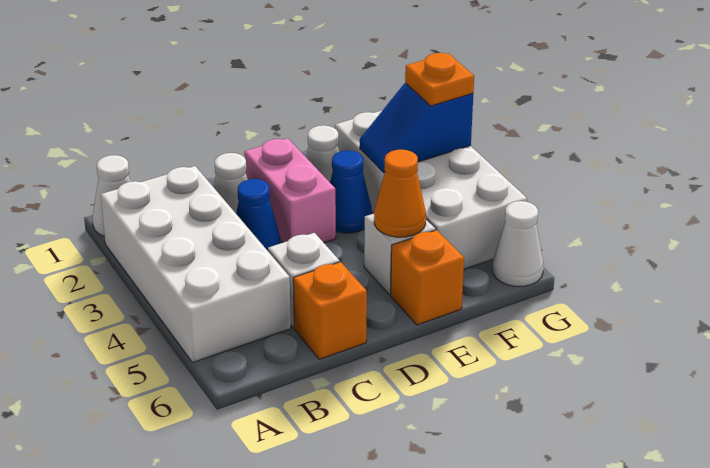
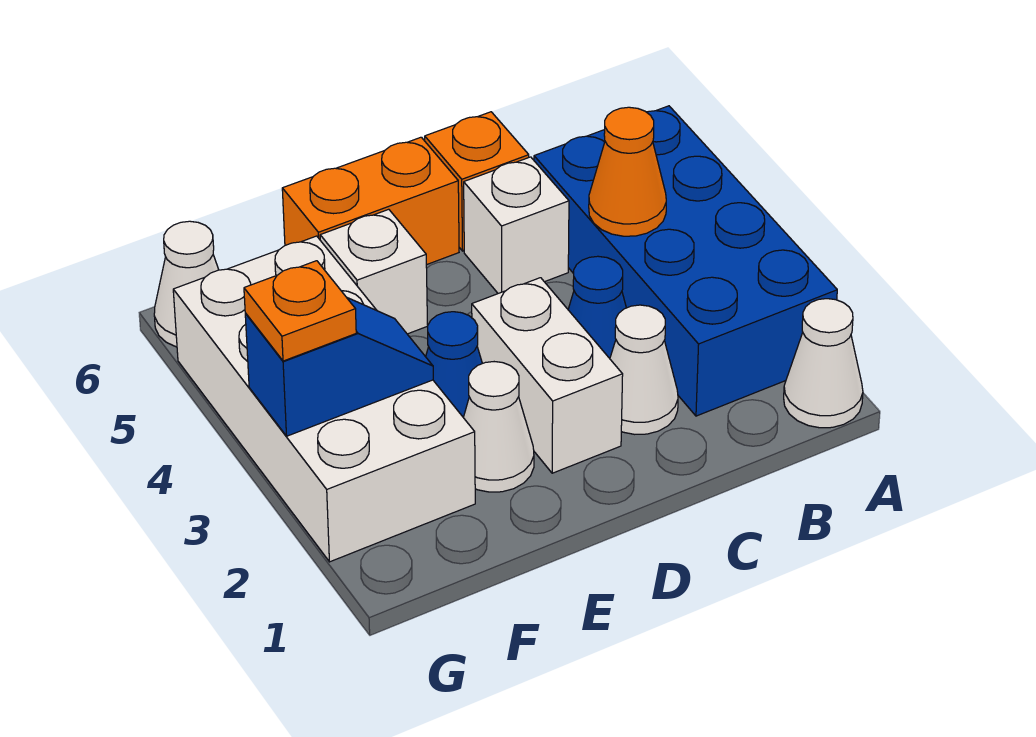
white brick A2:B5 level 1 -> blue brick A2:B5 level 1
pink brick D2:D3 level 1 -> white brick D2:D3 level 1
orange cone E5 level 2 -> orange cone B4 level 2
orange brick E6 level 1 -> orange brick D6:E6 level 1

